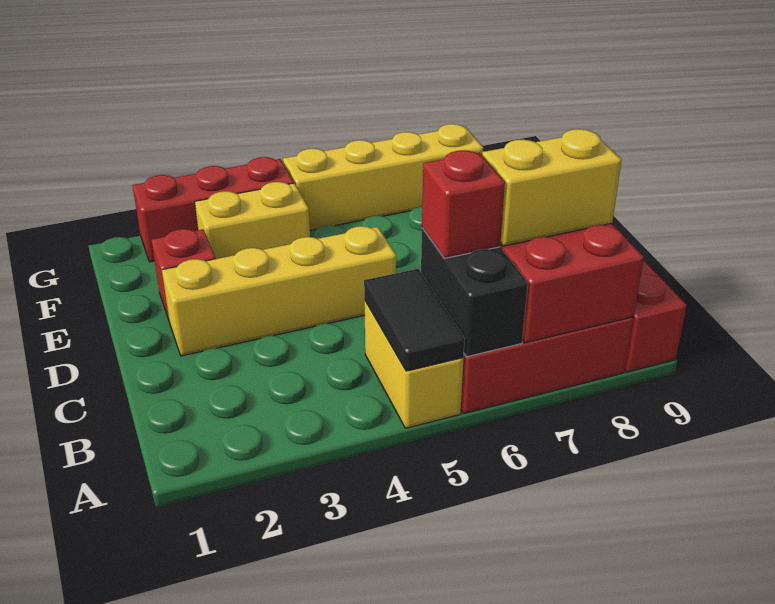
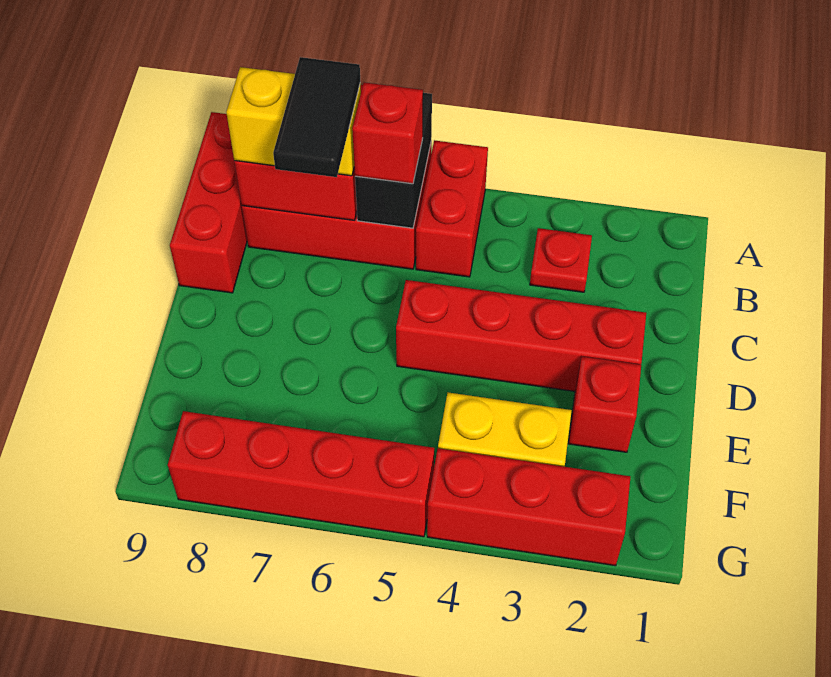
yellow brick A5:B5 level 1 -> red brick A5:B5 level 1
black tile A5:B5 level 2 -> black tile B7:C7 level 4
none -> red plate B3 level 1
yellow brick D2:D5 level 1 -> red brick D2:D5 level 1
yellow brick G5:G8 level 1 -> red brick G5:G8 level 1

